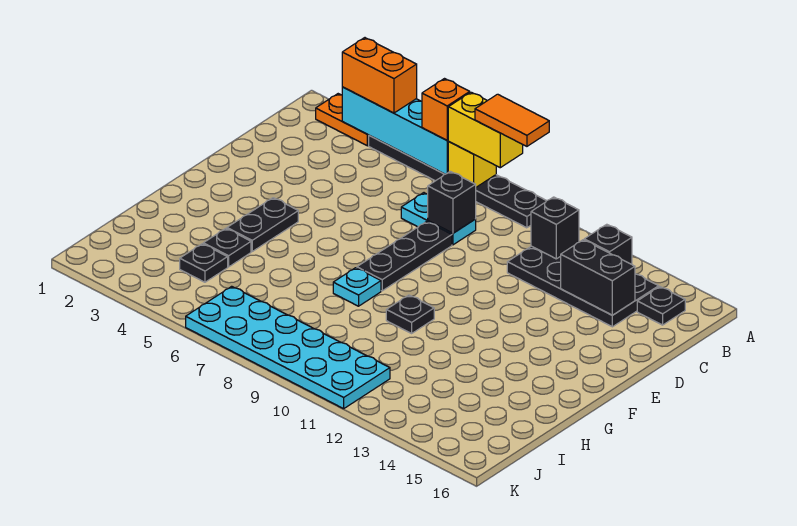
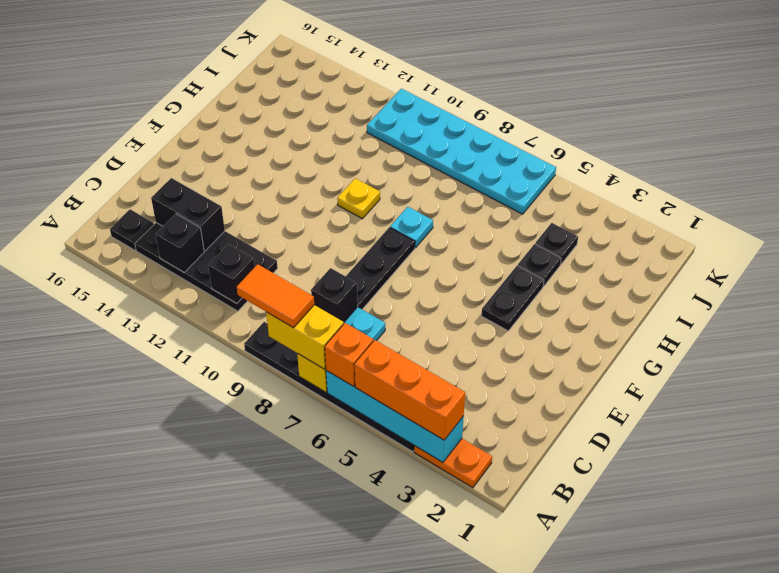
orange brick A3:A4 level 3 -> orange brick A3:A5 level 3
black plate G10 level 1 -> yellow plate G10 level 1

